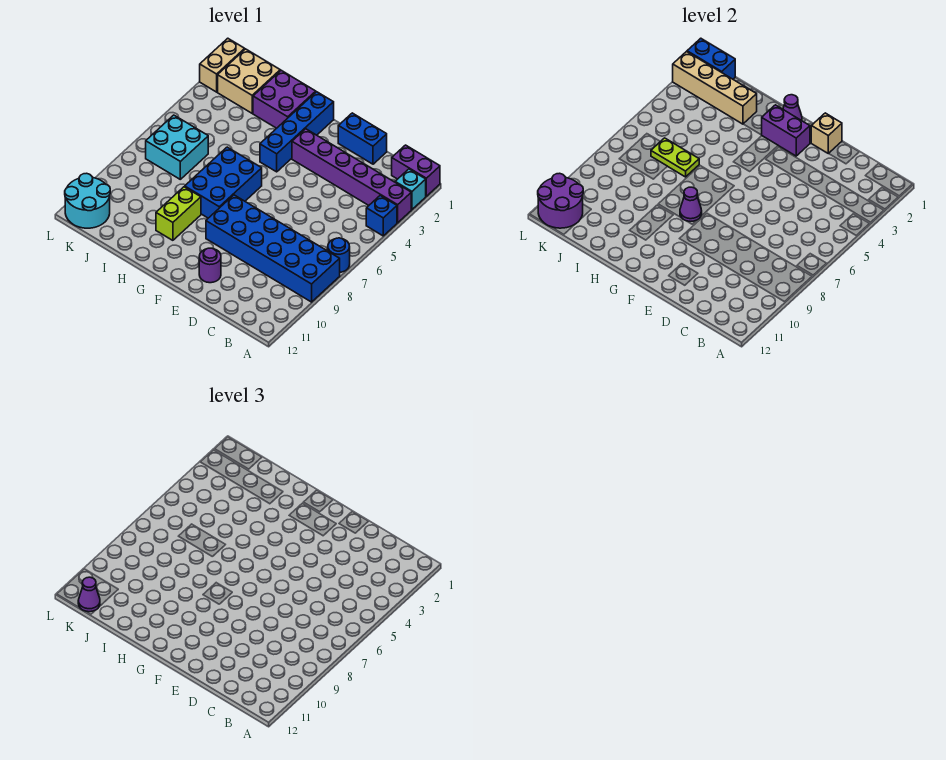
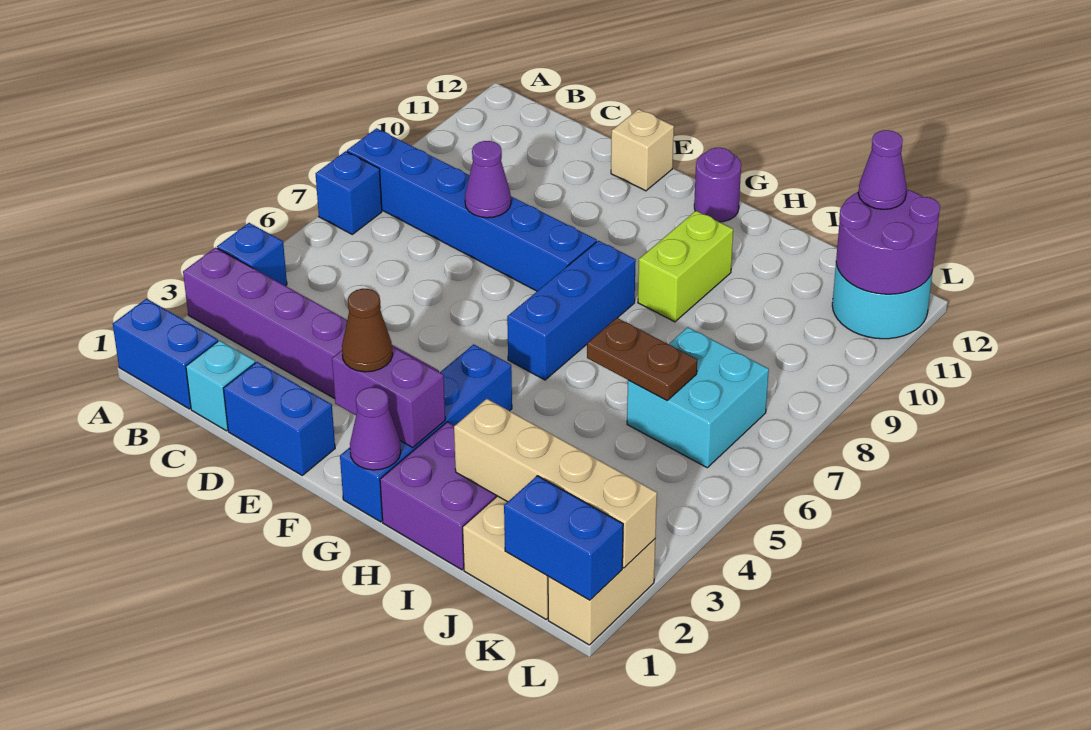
purple brick A1:B1 level 1 -> blue brick A1:B1 level 1
cyan brick A2 level 1 -> cyan brick C1 level 1
blue round brick A7 level 1 -> blue brick A7 level 1
blue brick A8:F9 level 1 -> blue brick A8:F8 level 1
tan brick E1 level 2 -> tan brick E12 level 1
purple round brick E11 level 1 -> purple round brick G12 level 1
none -> brown cone F2 level 3
blue brick G6:H8 level 1 -> blue brick G6:G8 level 1
purple cone G8 level 2 -> purple cone D8 level 2
lime plate I6:J6 level 2 -> brown plate I6:J6 level 2

